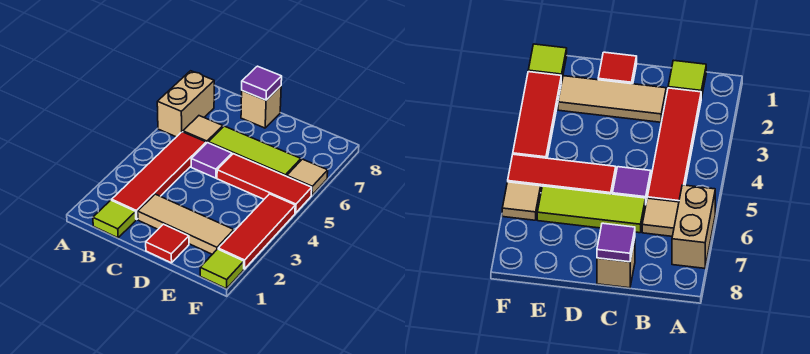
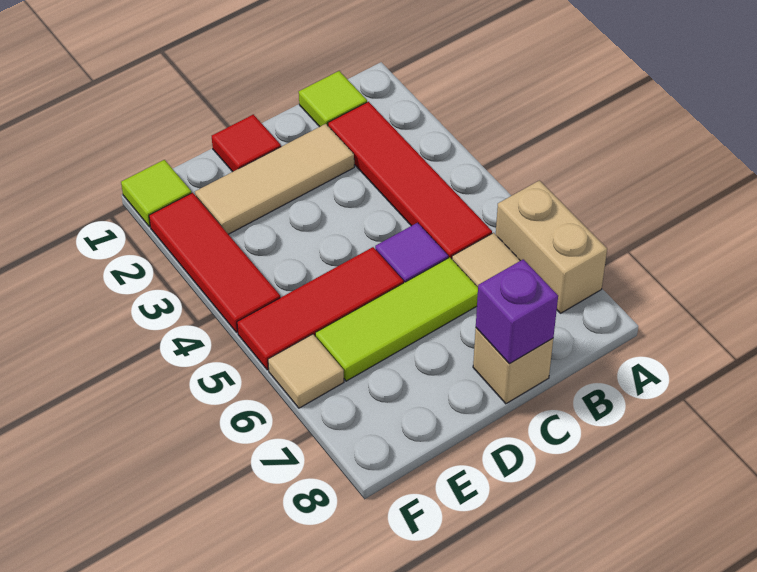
purple tile C8 level 2 -> purple brick C8 level 2

